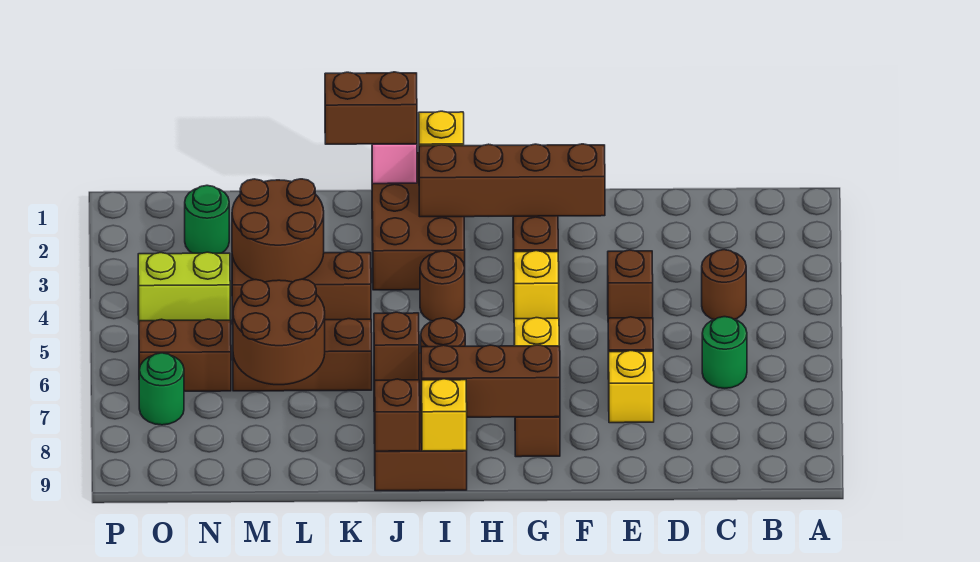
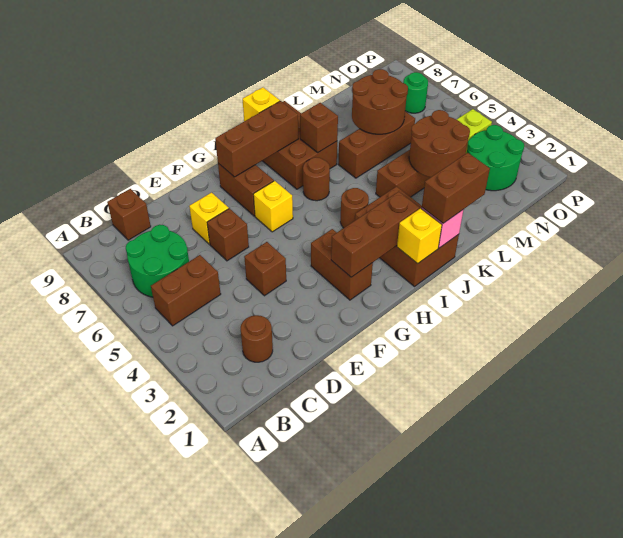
brown round brick C4 level 1 -> brown round brick C2 level 1
green round brick C6 level 1 -> green round brick B6:C7 level 1
brown brick F2:I2 level 2 -> brown brick G2:I2 level 2
yellow brick G4 level 1 -> none
brown brick J9 level 2 -> brown brick C9 level 1
green round brick N2 level 1 -> green round brick N2:O3 level 1
brown brick N6:O6 level 1 -> brown brick B5:C5 level 1

